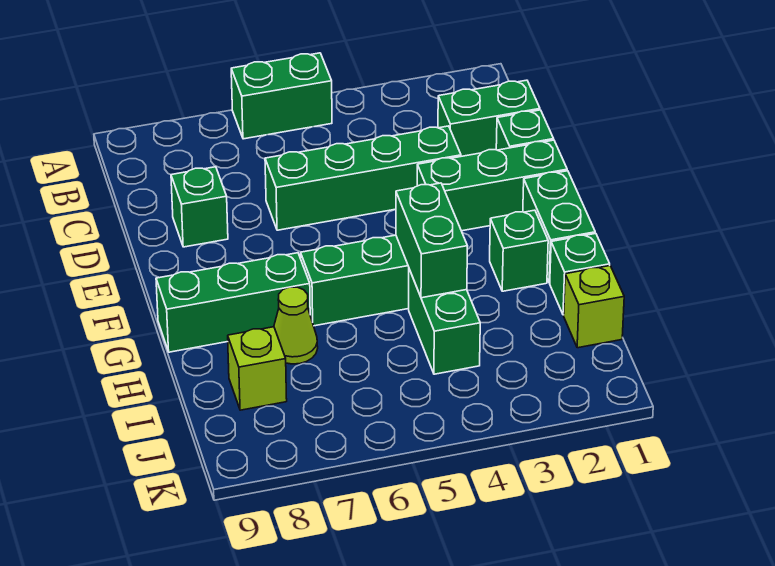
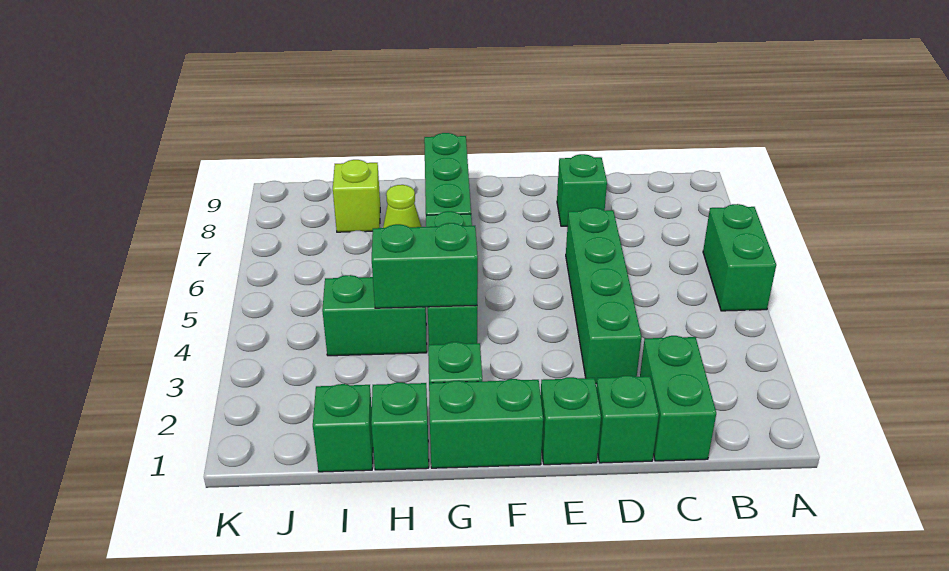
green brick E1:E3 level 1 -> green brick E1 level 1
lime brick I1 level 1 -> green brick I1 level 1

